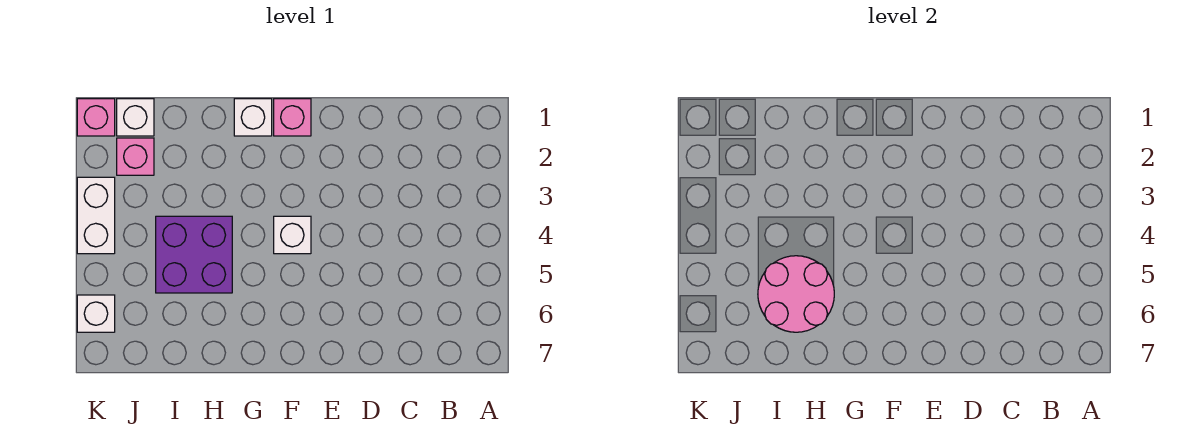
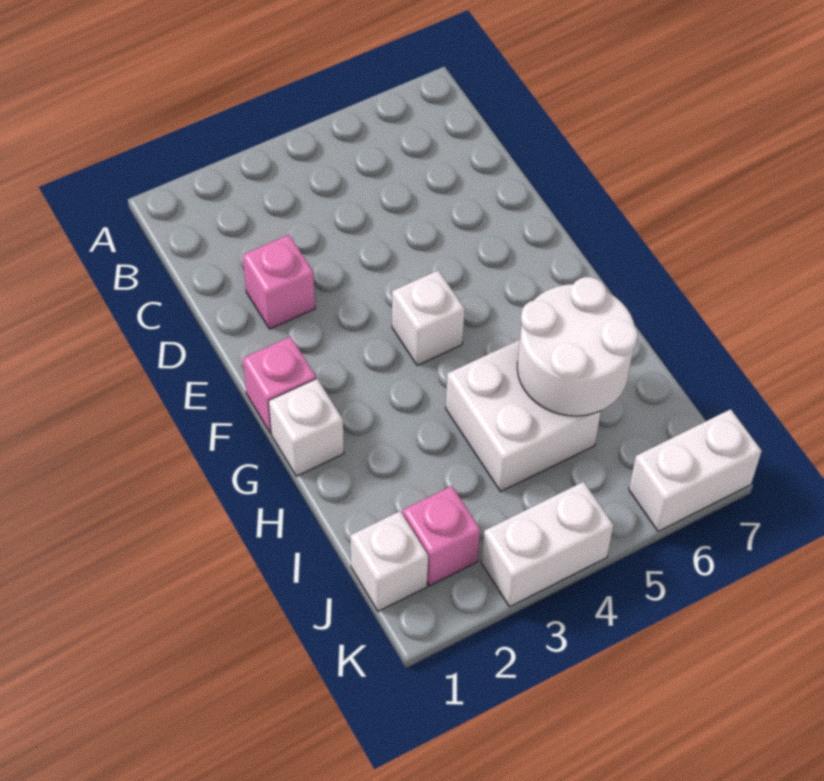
purple brick H4:I5 level 1 -> white brick H4:I5 level 1
pink round brick H5:I6 level 2 -> white round brick H5:I6 level 2
pink brick K1 level 1 -> pink brick D2 level 1
white brick K6 level 1 -> white brick K6:K7 level 1

